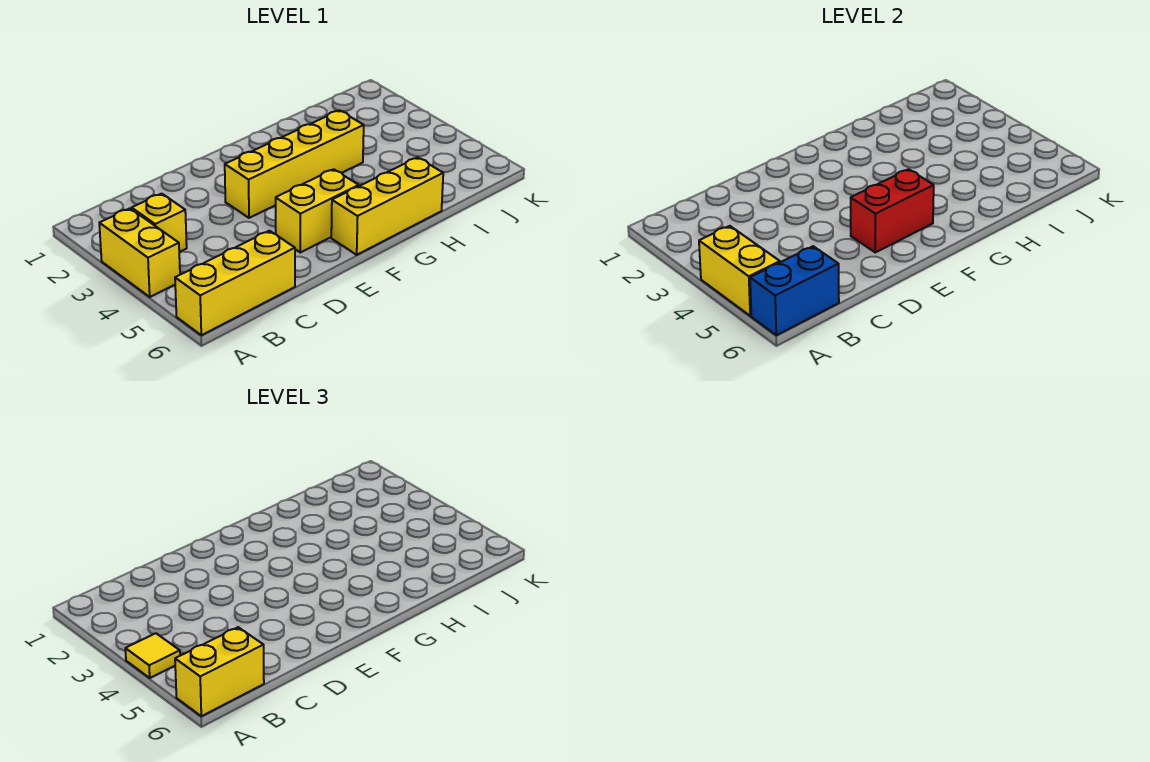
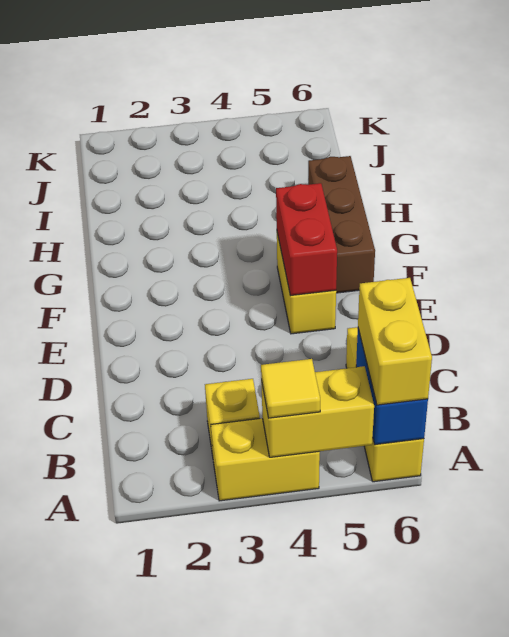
yellow brick E3:H3 level 1 -> none
yellow brick F6:H6 level 1 -> brown brick F6:H6 level 1

